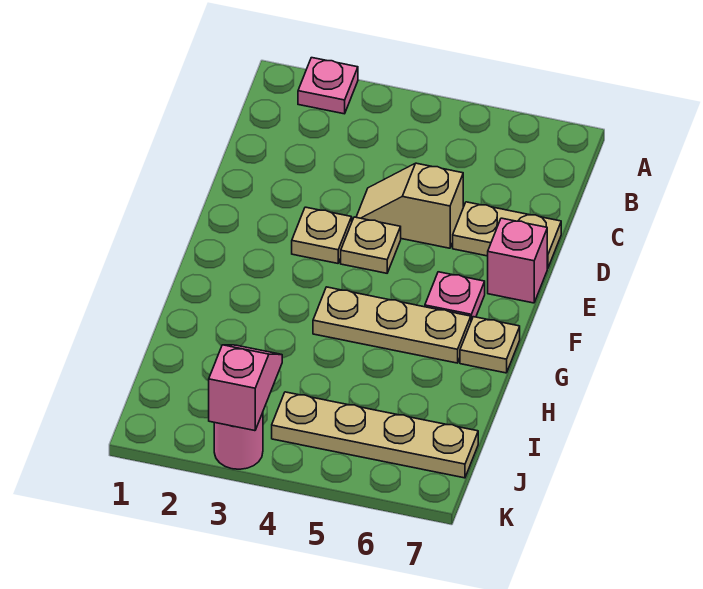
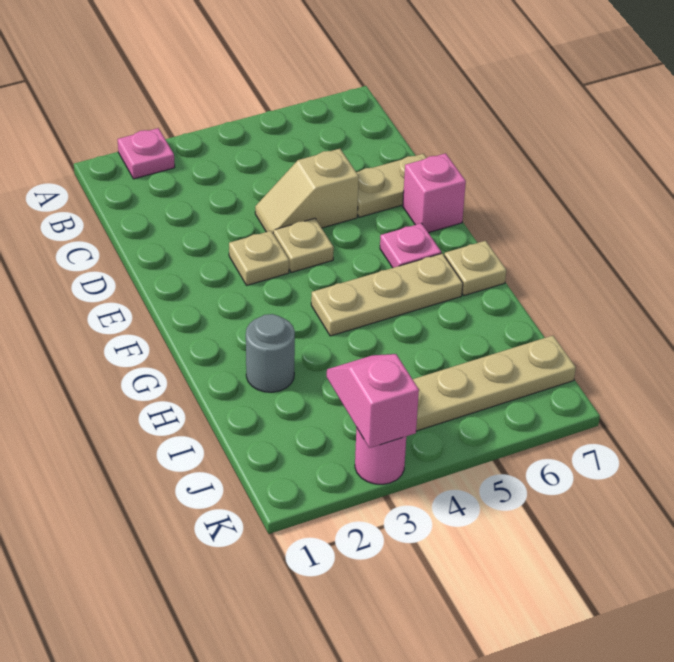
none -> grey round brick H2 level 1

